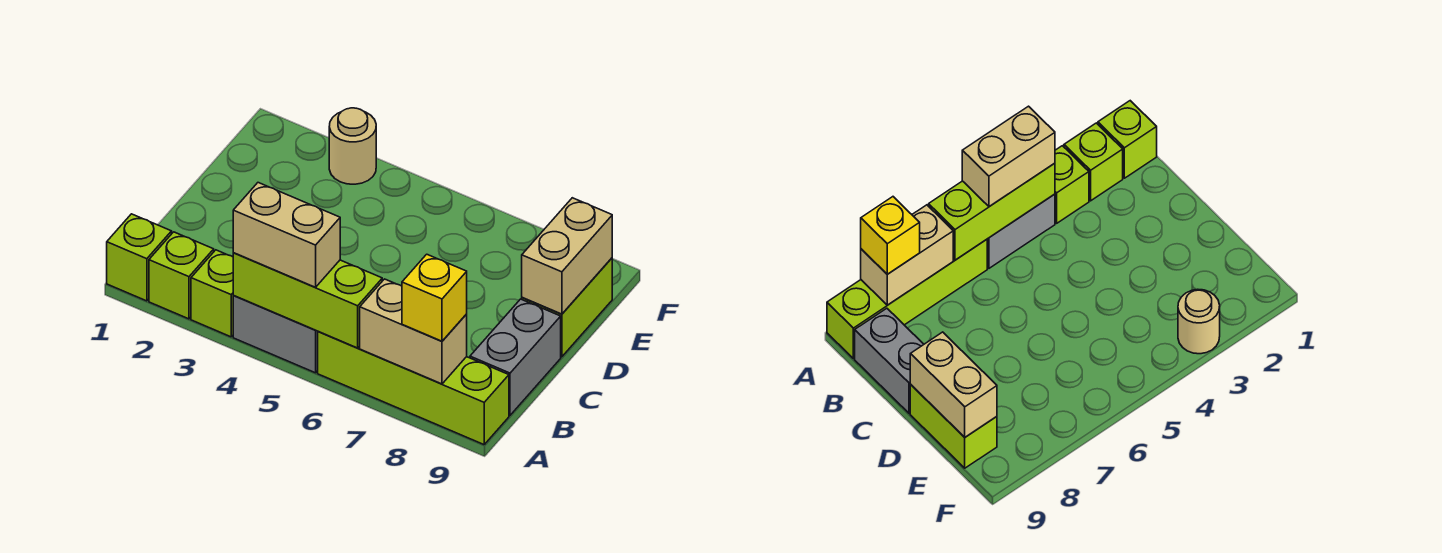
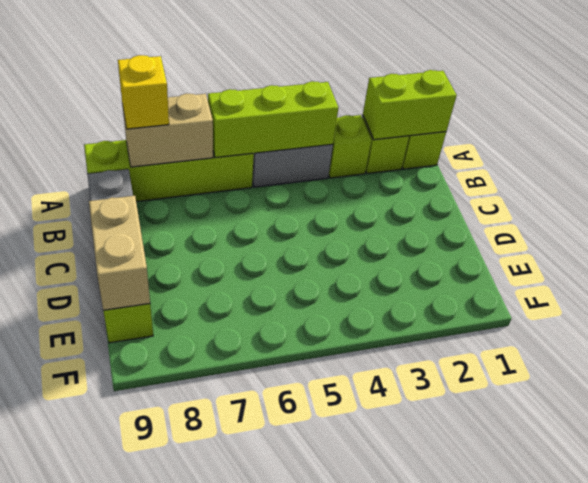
none -> lime brick A1:A2 level 2
tan brick A4:A5 level 3 -> none
tan round brick F3 level 1 -> none

